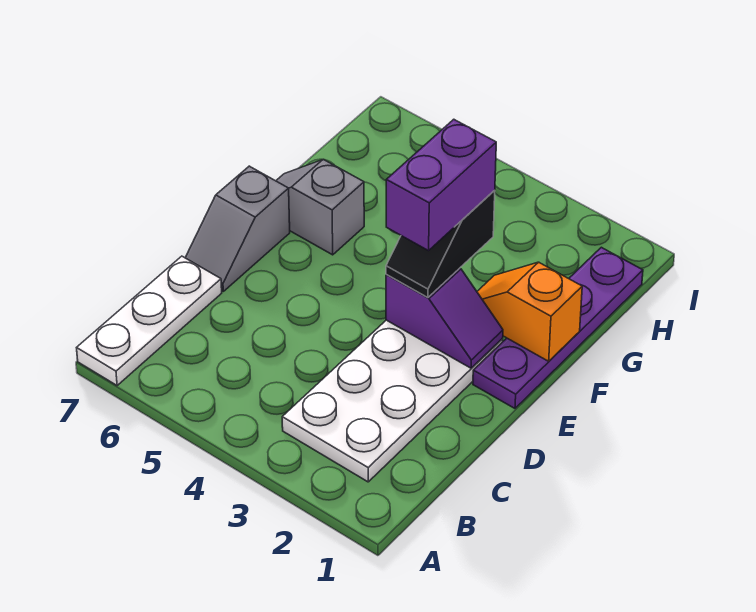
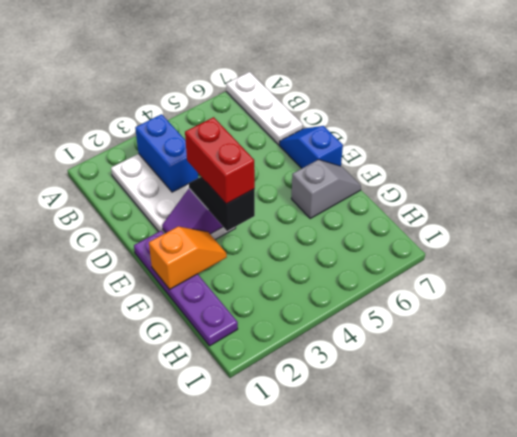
none -> blue brick B3:C3 level 2
grey slope D7:E7 level 1 top E -> blue slope D7:E7 level 1 top E
purple brick E3:F3 level 4 -> red brick E3:F3 level 4

